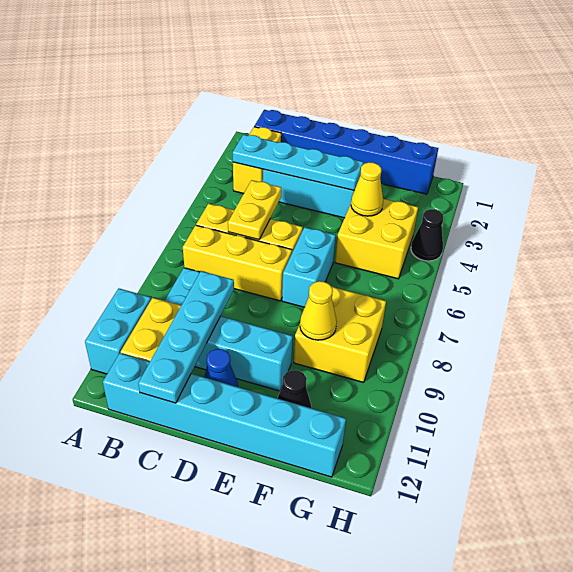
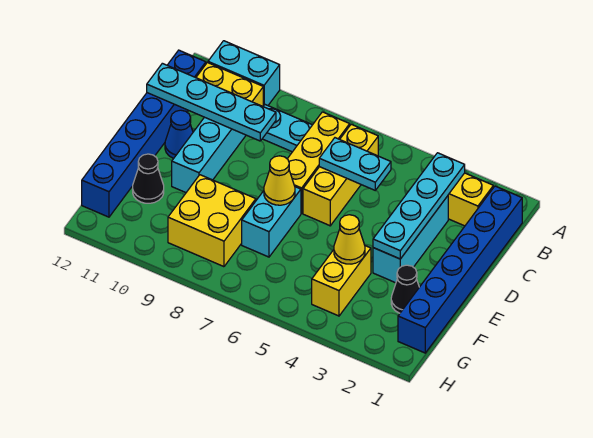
cyan brick B12:G12 level 1 -> blue brick B12:G12 level 1
yellow plate C5:C6 level 2 -> cyan plate C5:C6 level 2
cyan brick E6:E7 level 1 -> cyan brick E7:F7 level 1
yellow brick F4:G5 level 1 -> yellow brick F4:G4 level 1
yellow cone F9 level 2 -> yellow cone E7 level 2
black cone H4 level 1 -> black cone F2 level 1

